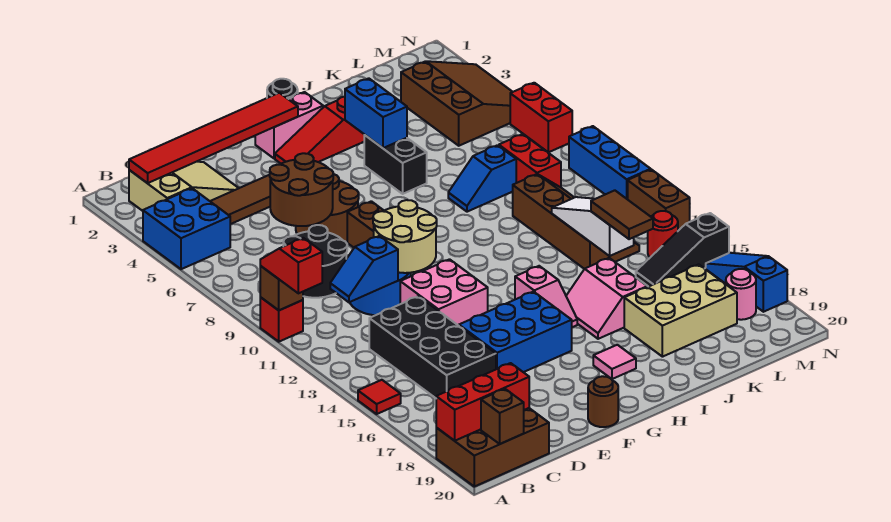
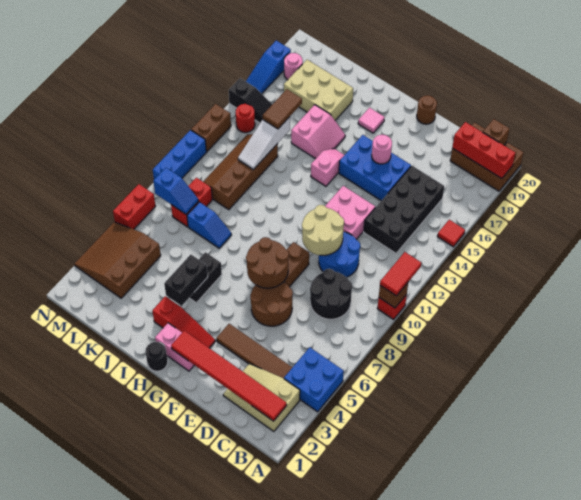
red slope A10:A11 level 3 top 11 -> red tile A10:A11 level 3
blue slope C11:D11 level 2 top D -> blue slope L8:M8 level 2 top M
brown round brick D6:E7 level 2 -> brown round brick F7:G8 level 2
none -> pink round brick F16 level 2
blue brick I4:I5 level 2 -> black brick I4:I5 level 2

